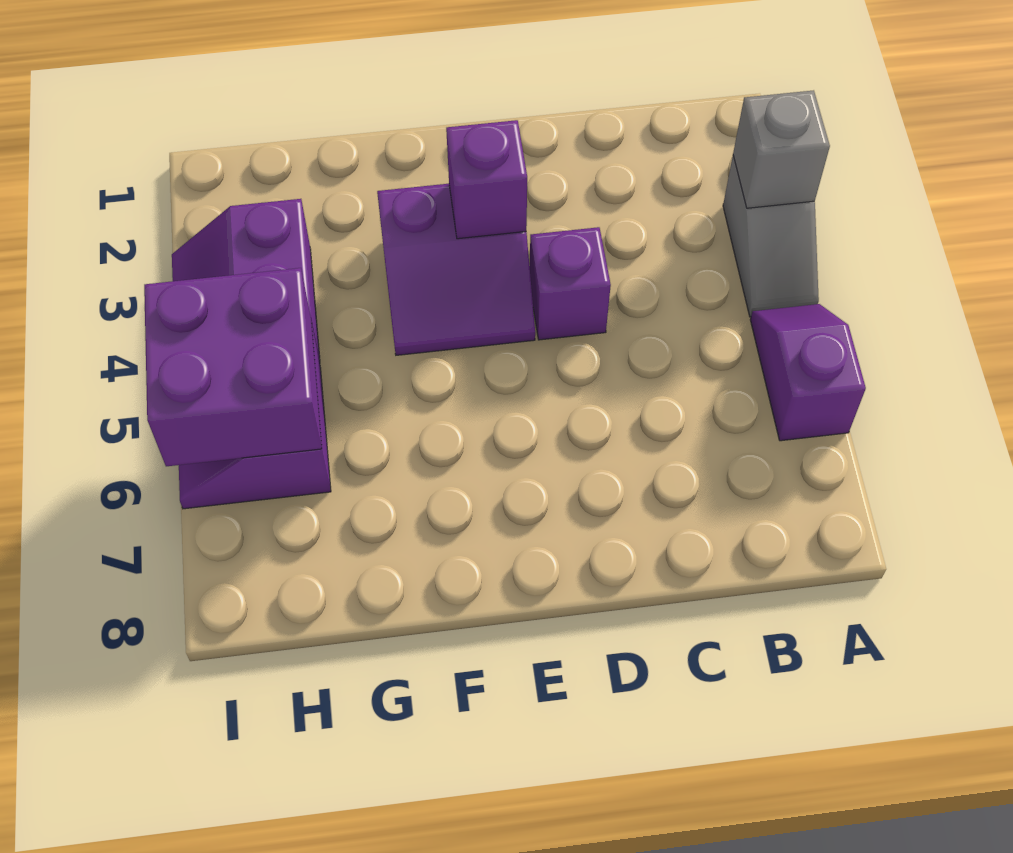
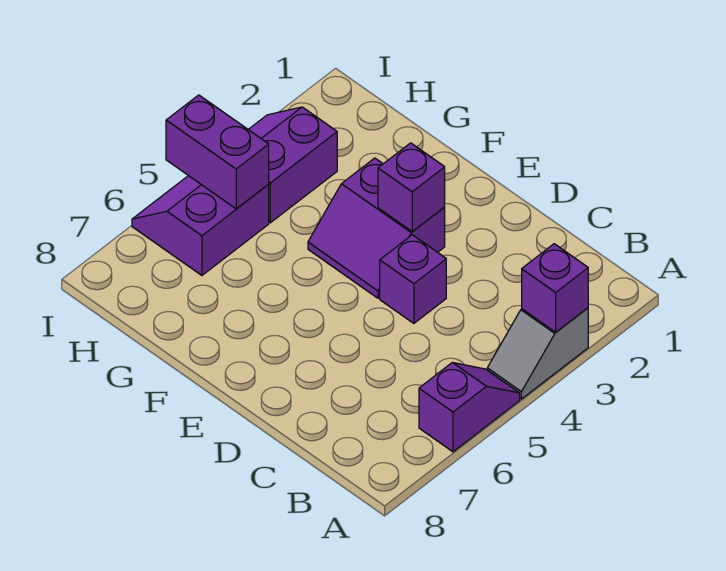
grey brick A3 level 2 -> purple brick A3 level 2
purple brick H5:I6 level 2 -> purple brick H5:I5 level 2

